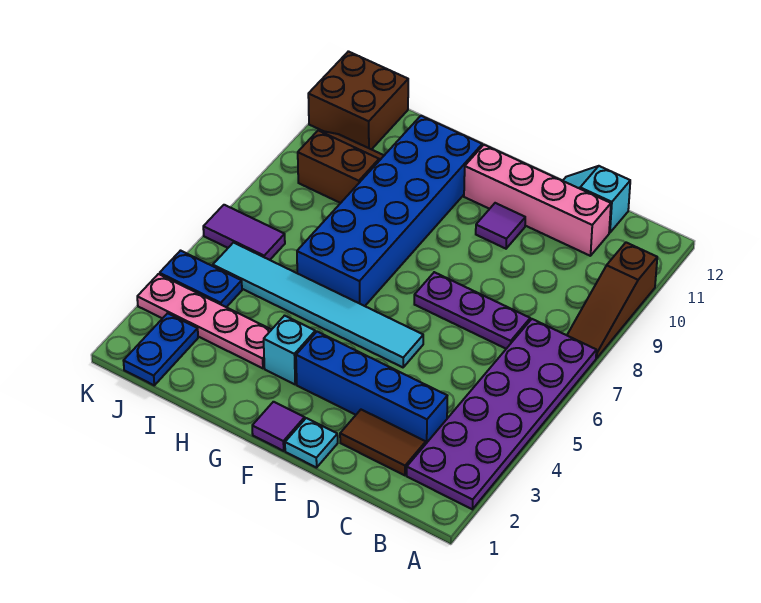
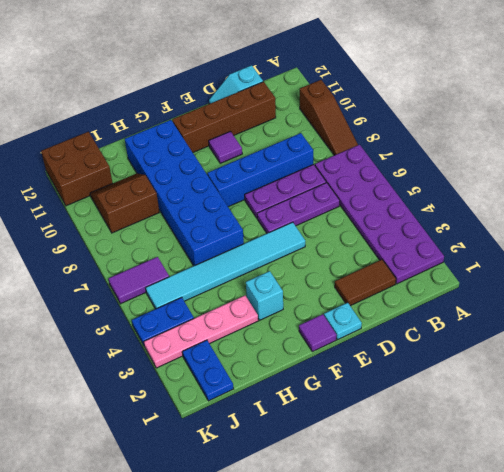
blue brick C3:F3 level 1 -> blue brick C8:F8 level 1
none -> purple plate C6:E6 level 1
pink brick C11:F11 level 1 -> brown brick C11:F11 level 1

